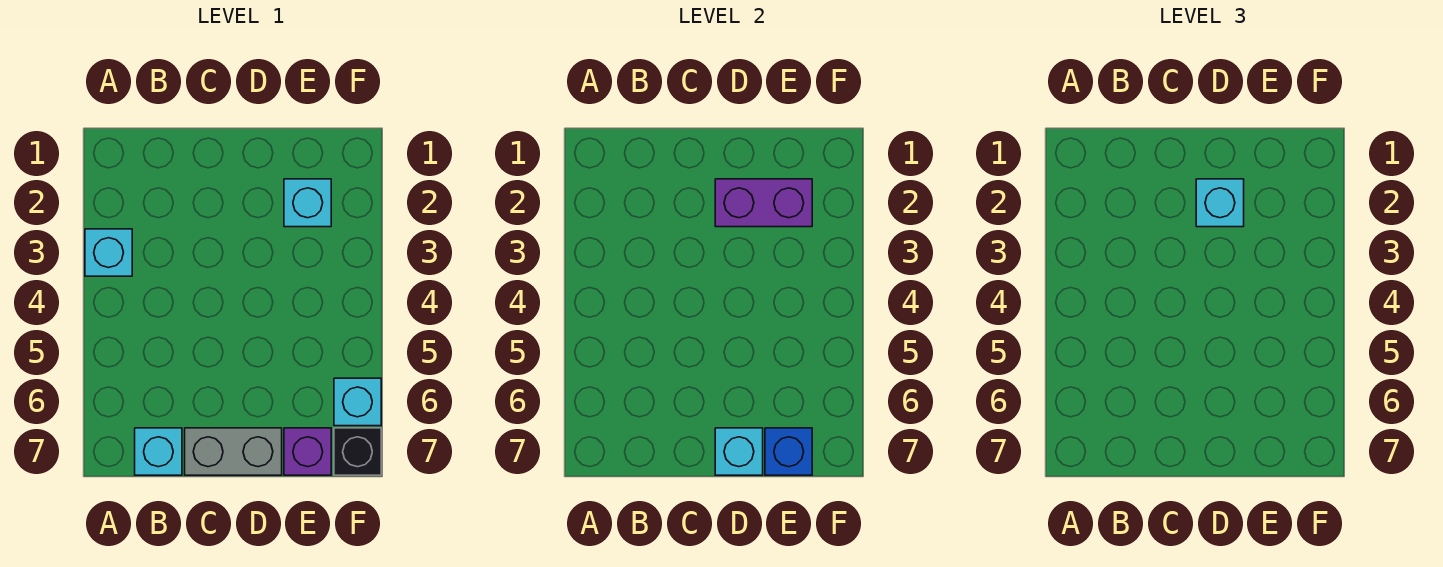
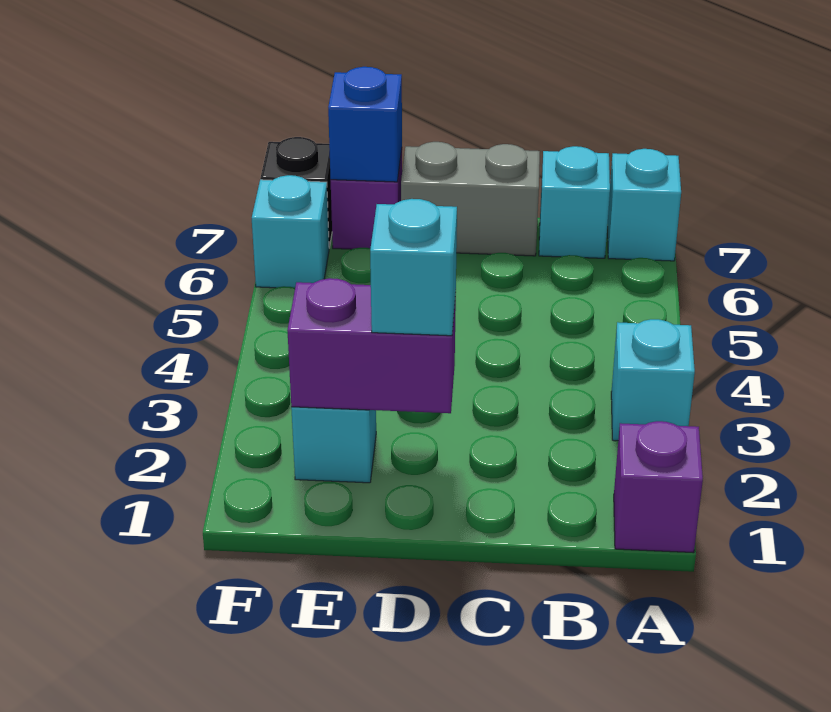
none -> purple brick A1 level 1
cyan brick D7 level 2 -> cyan brick A7 level 1

